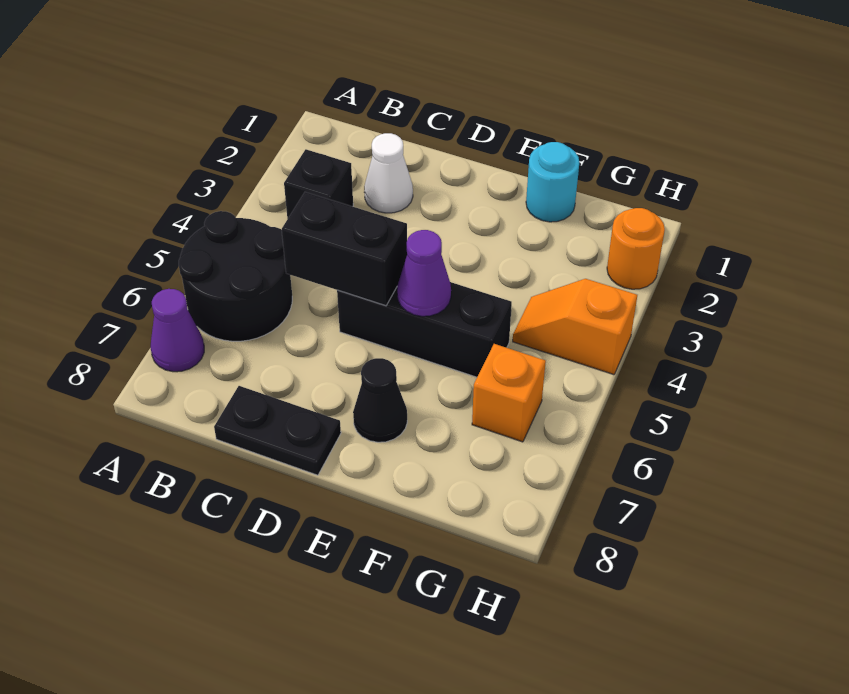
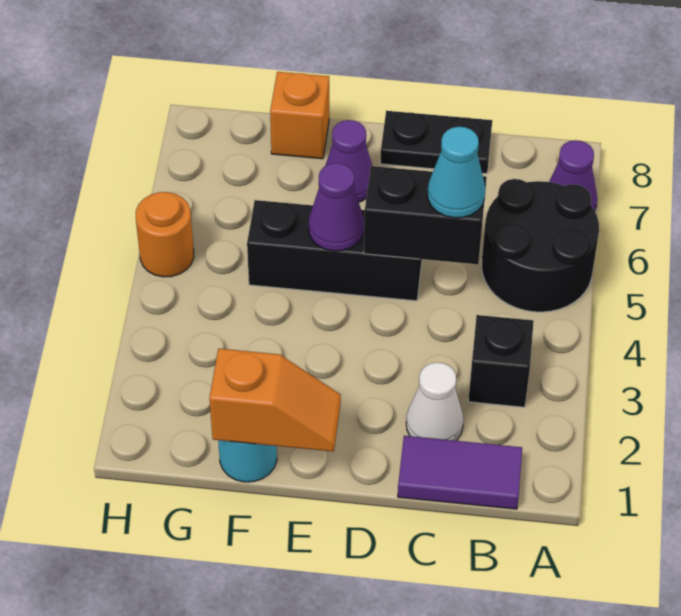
none -> purple tile B1:C1 level 1
none -> cyan cone C5 level 3
black cone E7 level 1 -> purple cone E7 level 1
orange slope G4:H4 level 1 top H -> orange slope E1:F1 level 2 top F
orange brick G6 level 1 -> orange brick F8 level 1
orange round brick H2 level 1 -> orange round brick H5 level 1

